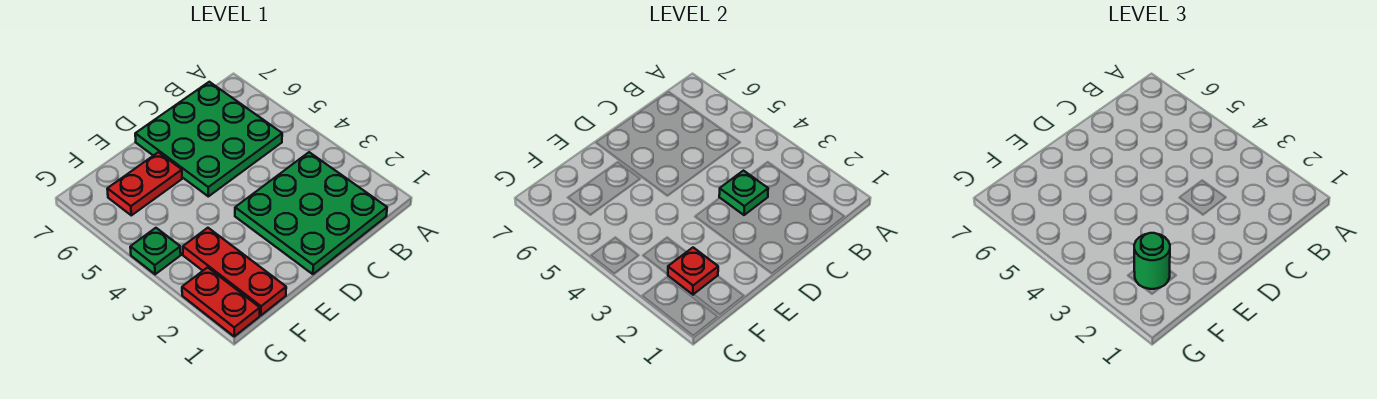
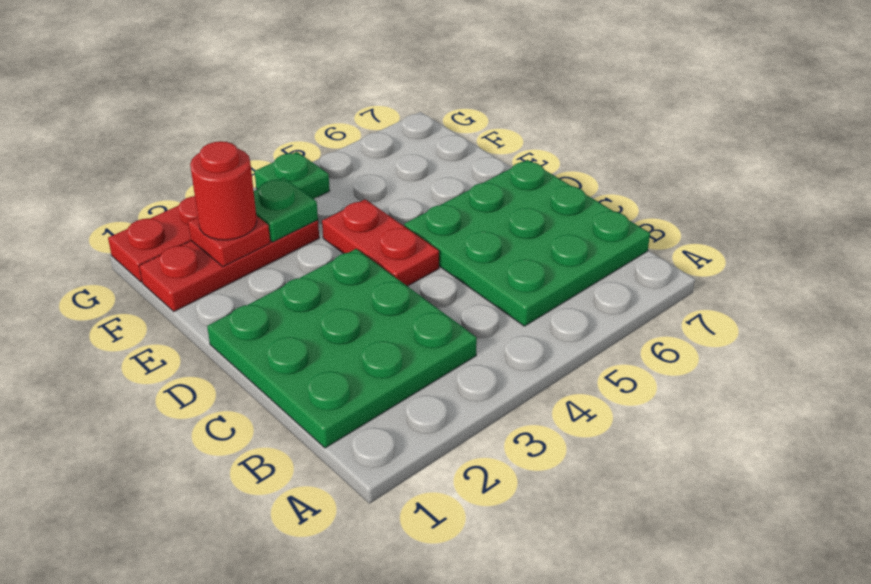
green plate C3 level 2 -> green plate F3 level 2
red plate E6:F6 level 1 -> red plate D4:E4 level 1
green round brick F2 level 3 -> red round brick F2 level 3

